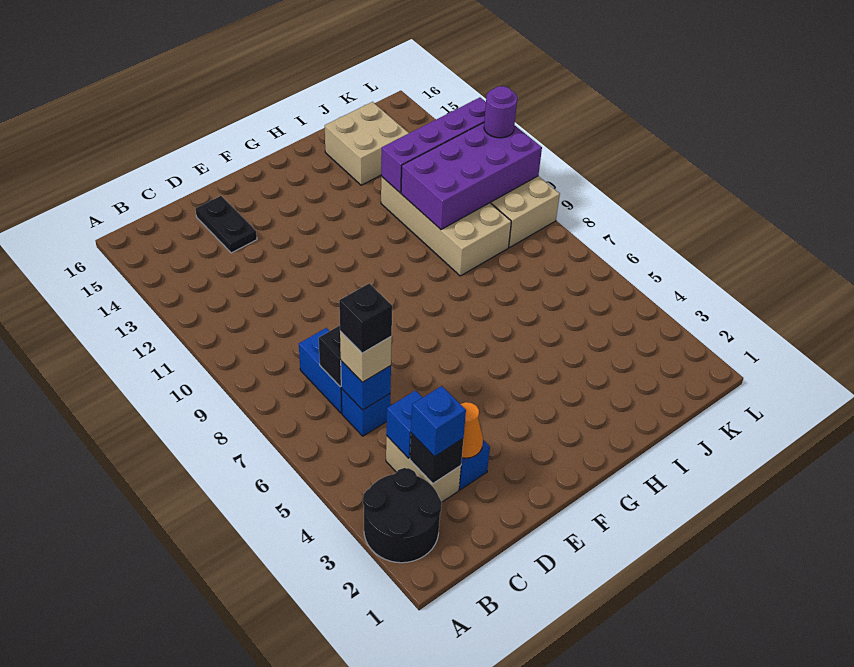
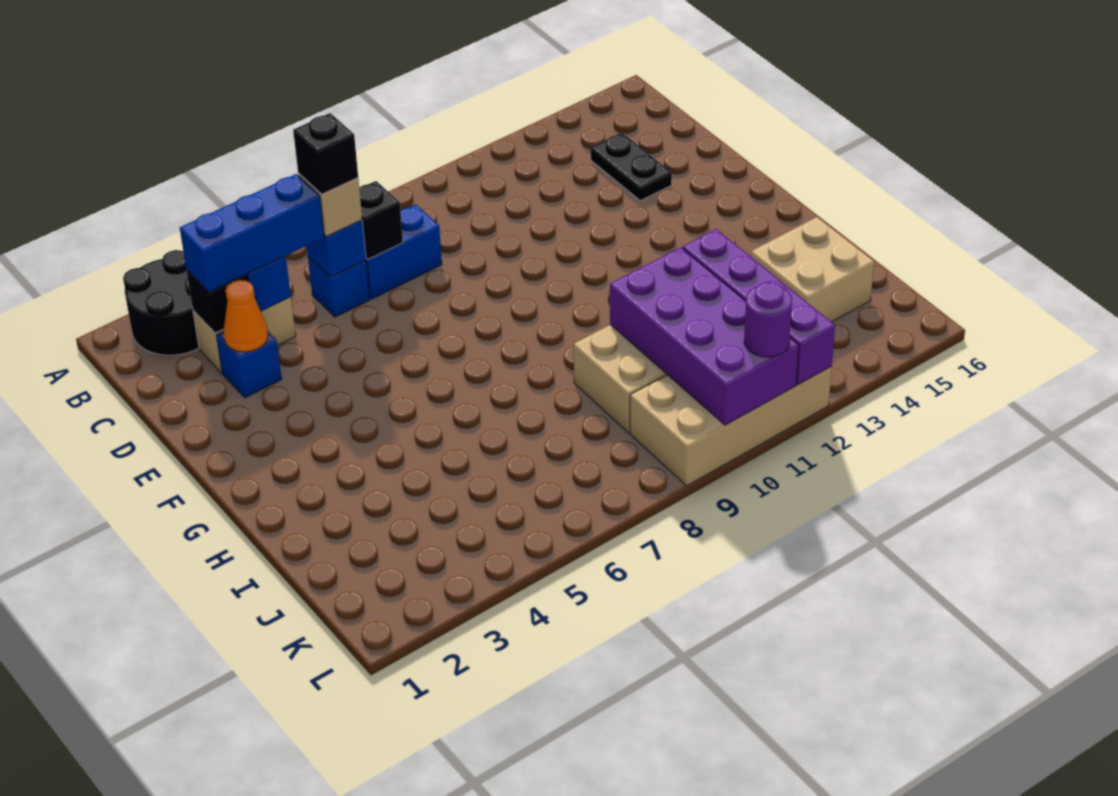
blue brick C3 level 3 -> blue brick C3:C5 level 3
black plate D14:D15 level 1 -> black plate C14:D14 level 1

